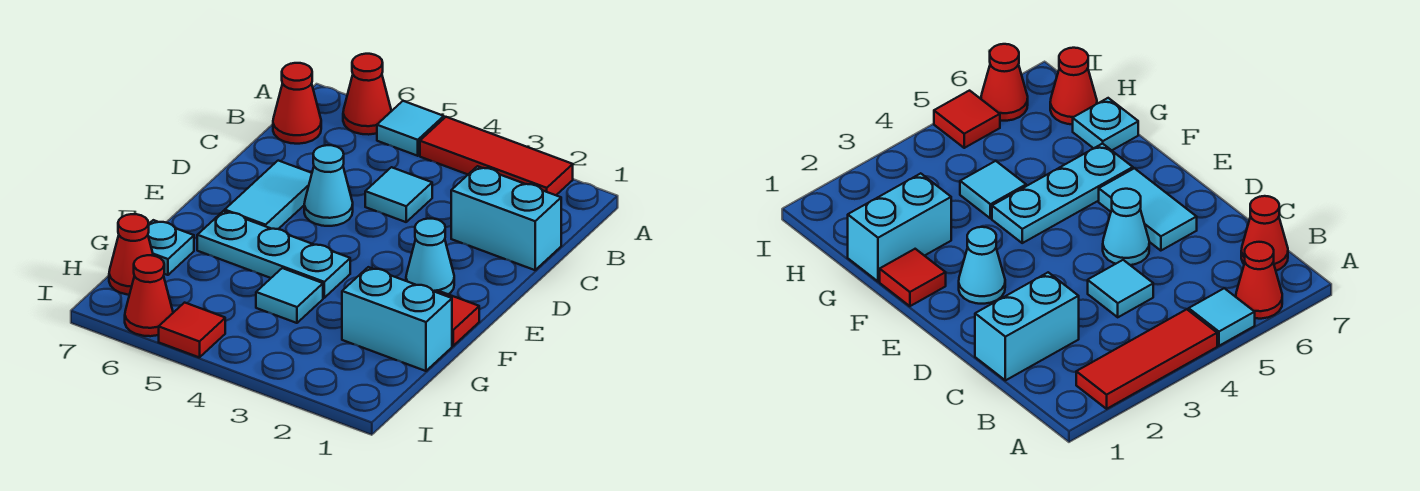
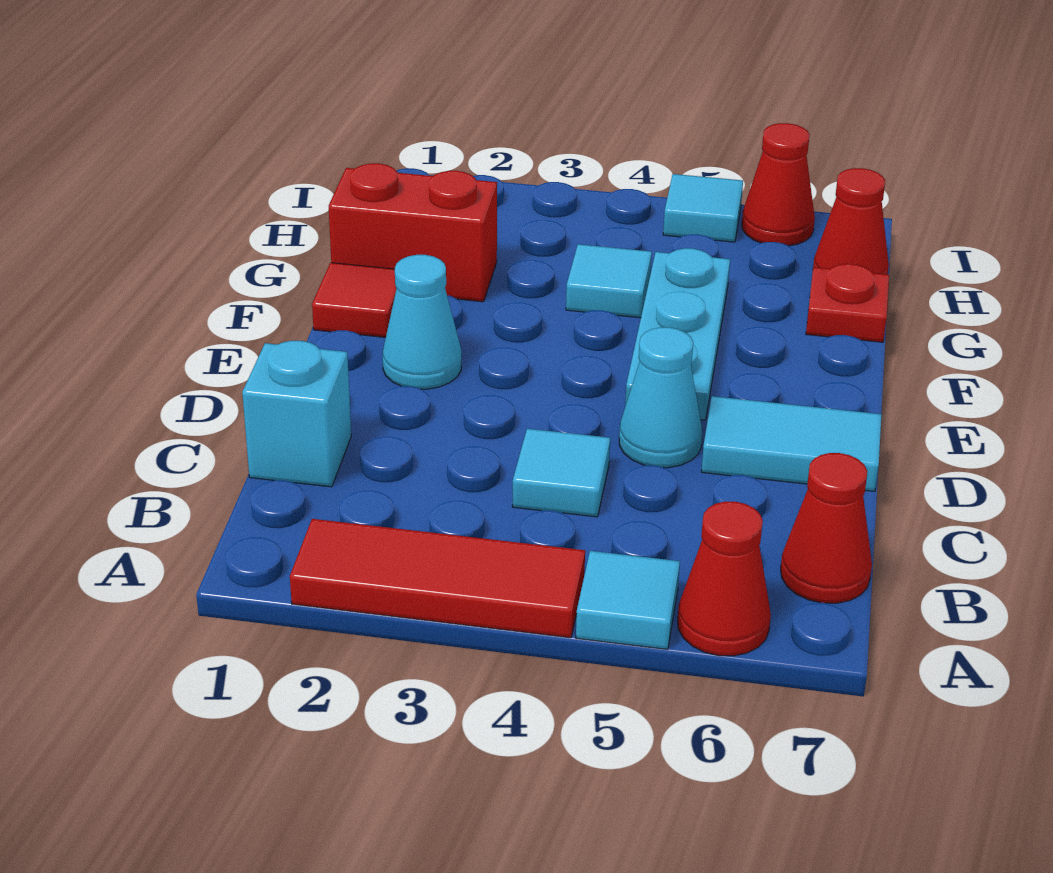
cyan brick C1:C2 level 1 -> cyan brick C1 level 1
cyan tile D6:E6 level 1 -> cyan tile D6:D7 level 1
cyan plate F4:F6 level 1 -> cyan plate E5:G5 level 1
cyan brick G1:G2 level 1 -> red brick G1:G2 level 1
cyan plate G7 level 1 -> red plate G7 level 1
red tile I5 level 1 -> cyan tile I5 level 1

